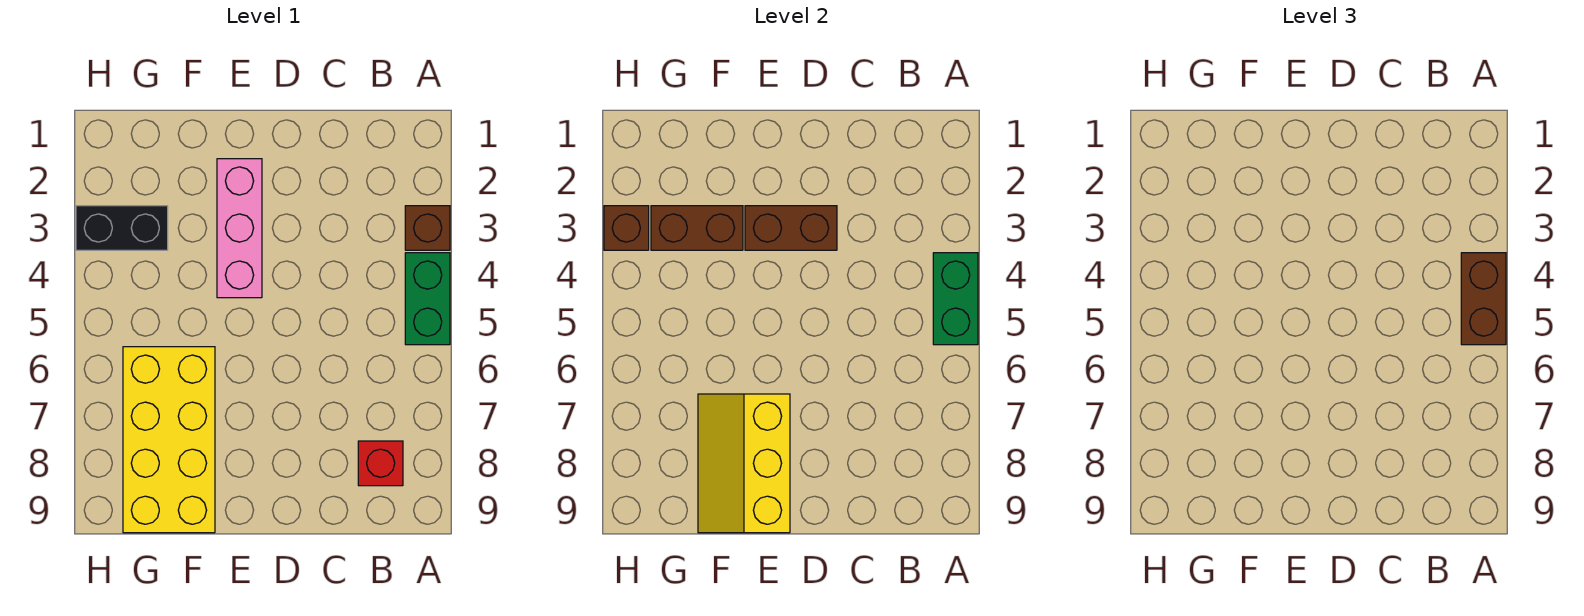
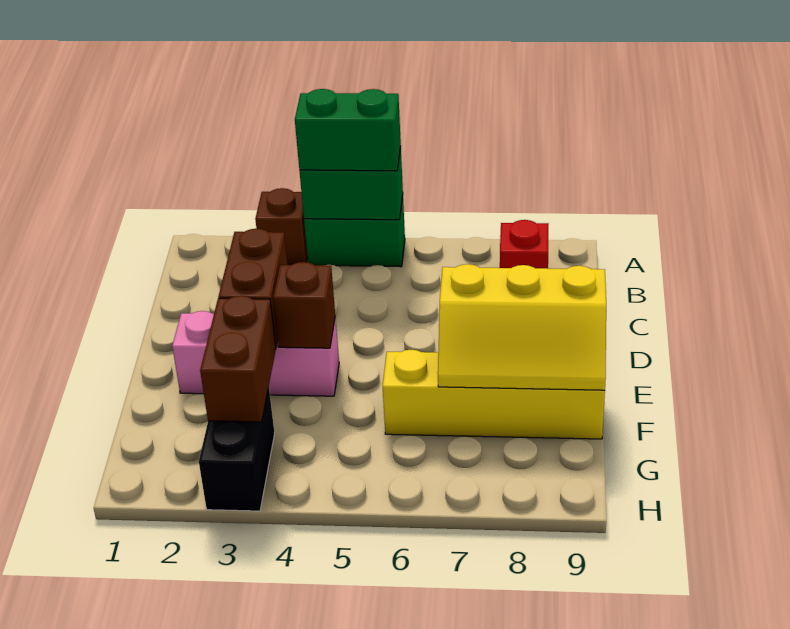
brown brick A4:A5 level 3 -> green brick A4:A5 level 3
yellow brick F6:G9 level 1 -> yellow brick F6:F9 level 1
brown brick H3 level 2 -> brown brick E4 level 2

